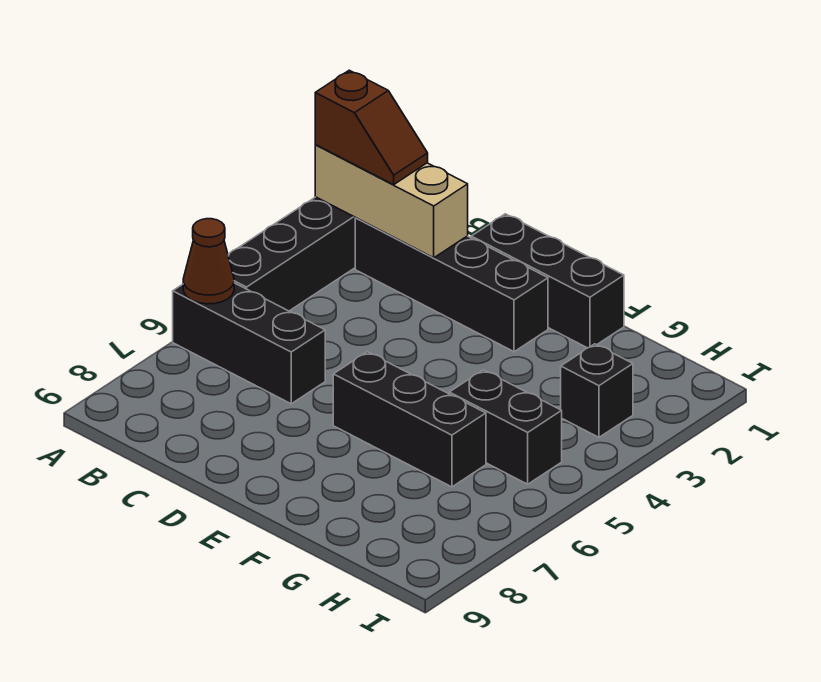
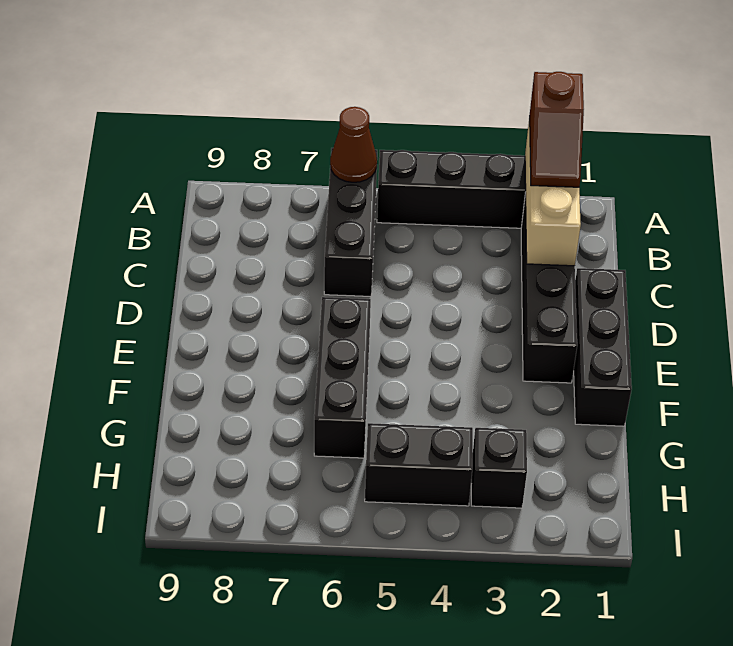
black brick G5:H5 level 1 -> black brick H4:H5 level 1

